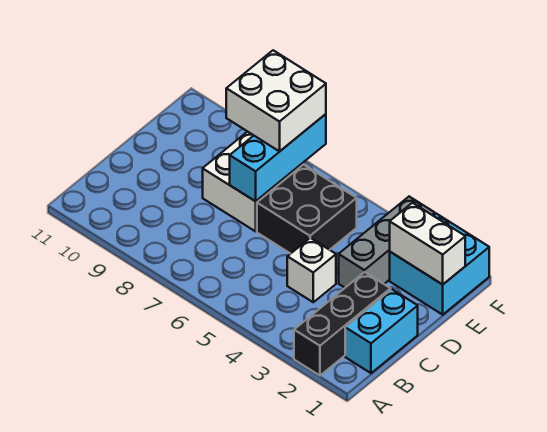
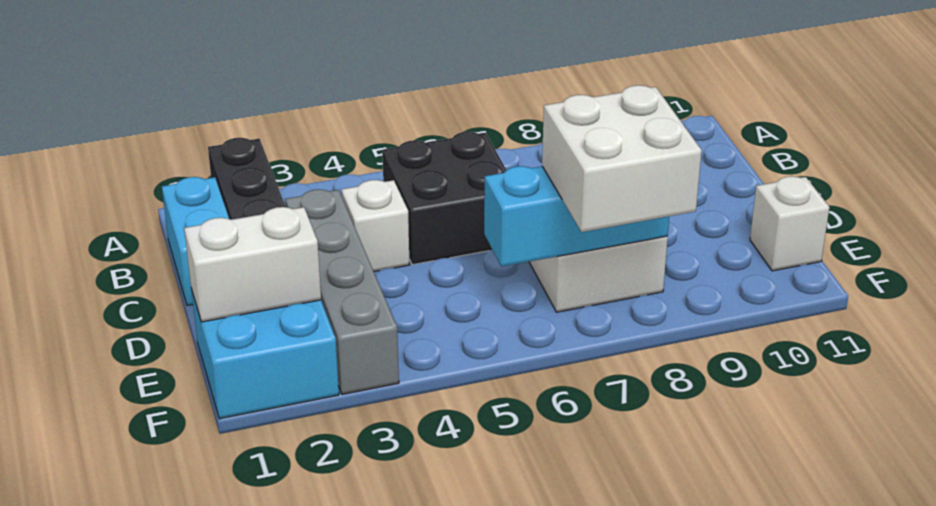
grey brick D3:F3 level 1 -> grey brick C3:F3 level 1
black brick D5:E6 level 1 -> black brick B5:C6 level 1
cyan brick D7:F7 level 2 -> cyan brick E6:E8 level 2
none -> white brick E11 level 1

